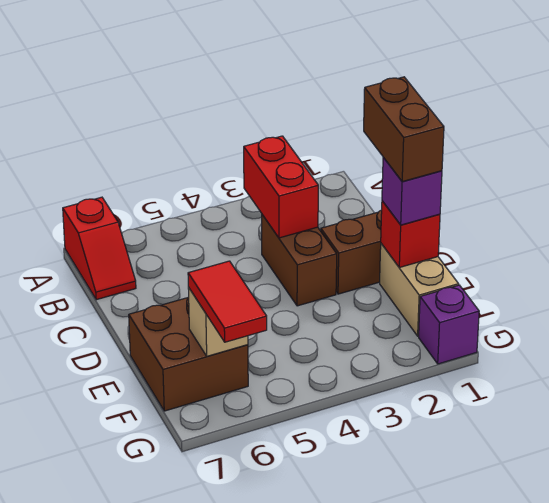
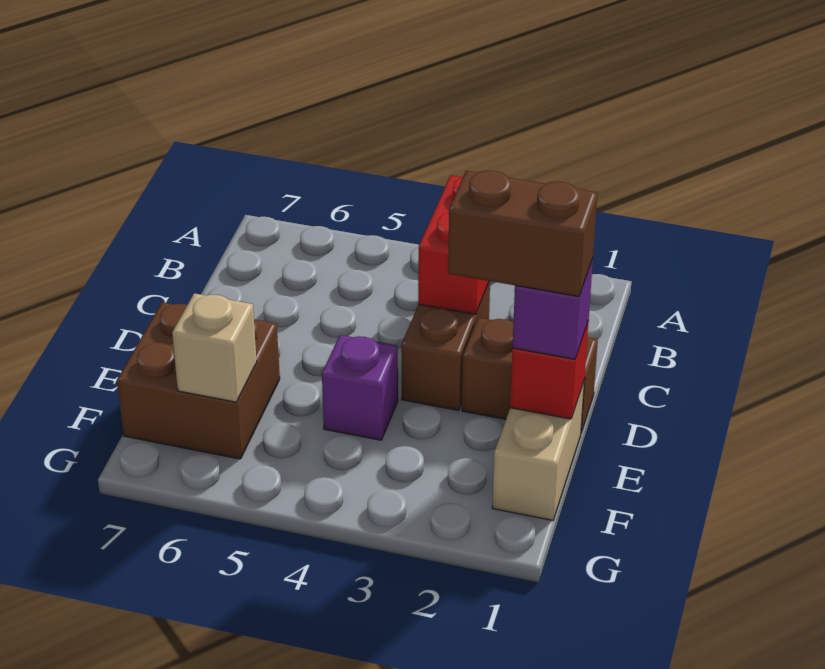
red slope A7:B7 level 1 top A -> none
brown brick D1:E1 level 4 -> brown brick E1:E2 level 4
red tile F6:G6 level 3 -> none
purple brick G1 level 1 -> purple brick E4 level 1

